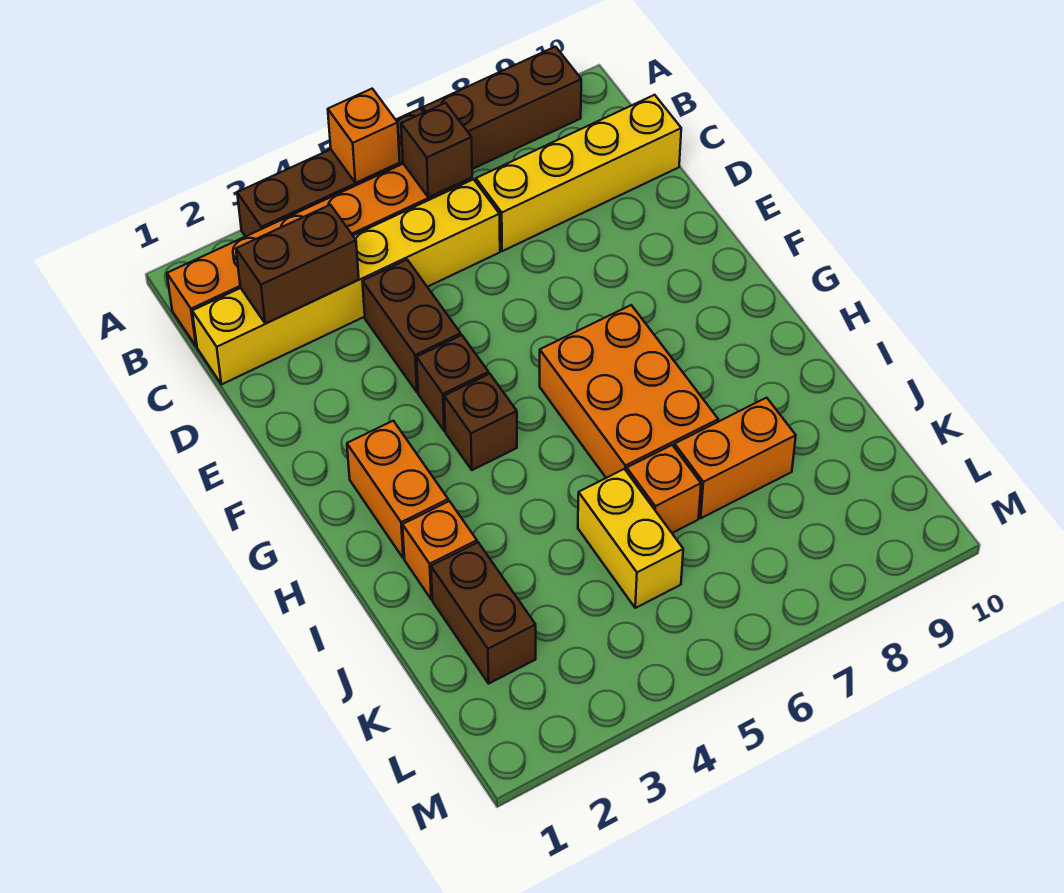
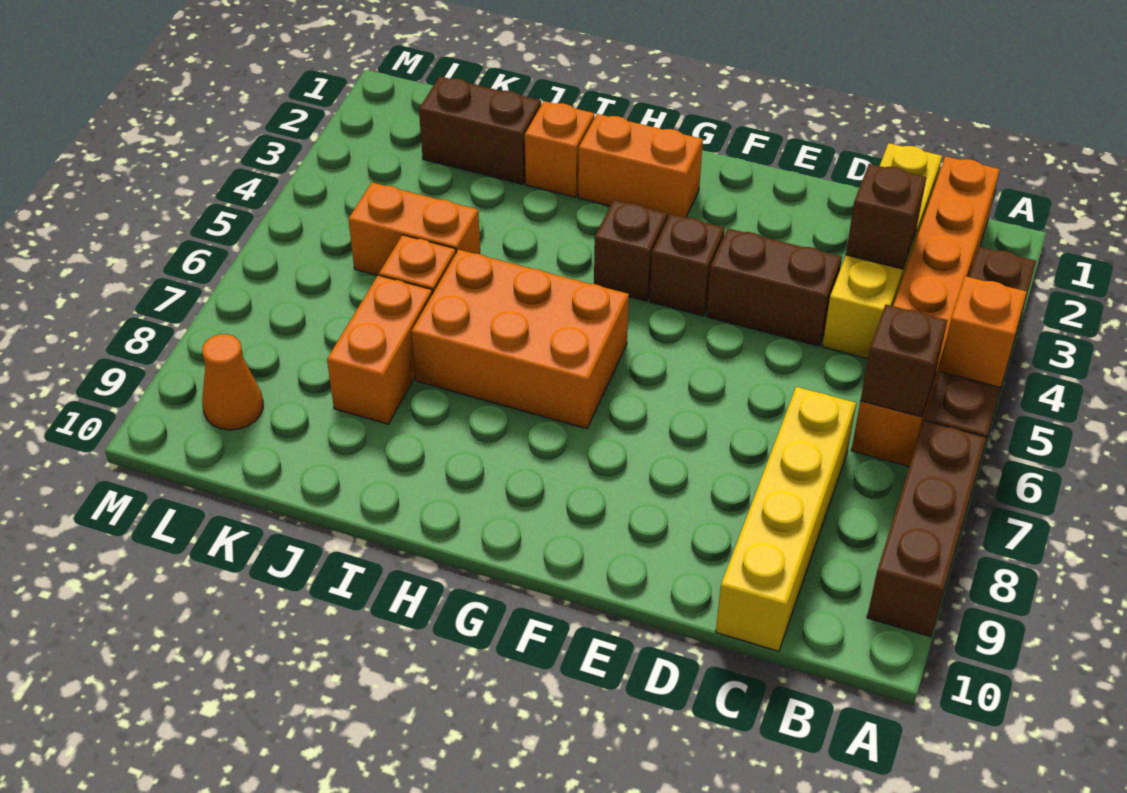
yellow brick C1:C6 level 1 -> yellow brick C1:C4 level 1
brown brick C2:C3 level 2 -> brown brick C3 level 2
yellow brick J5:K5 level 1 -> orange brick J5:K5 level 1
none -> orange cone L9 level 1

